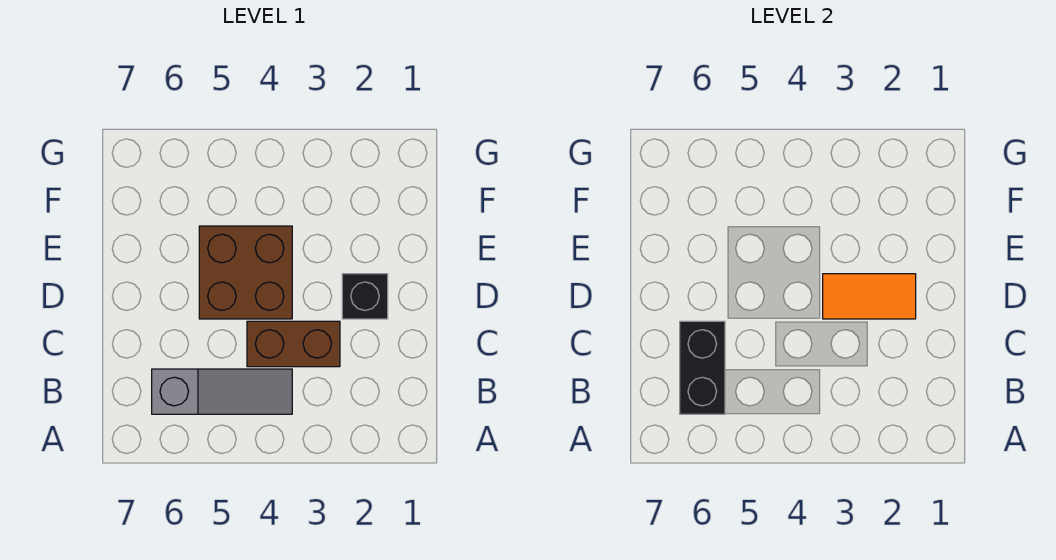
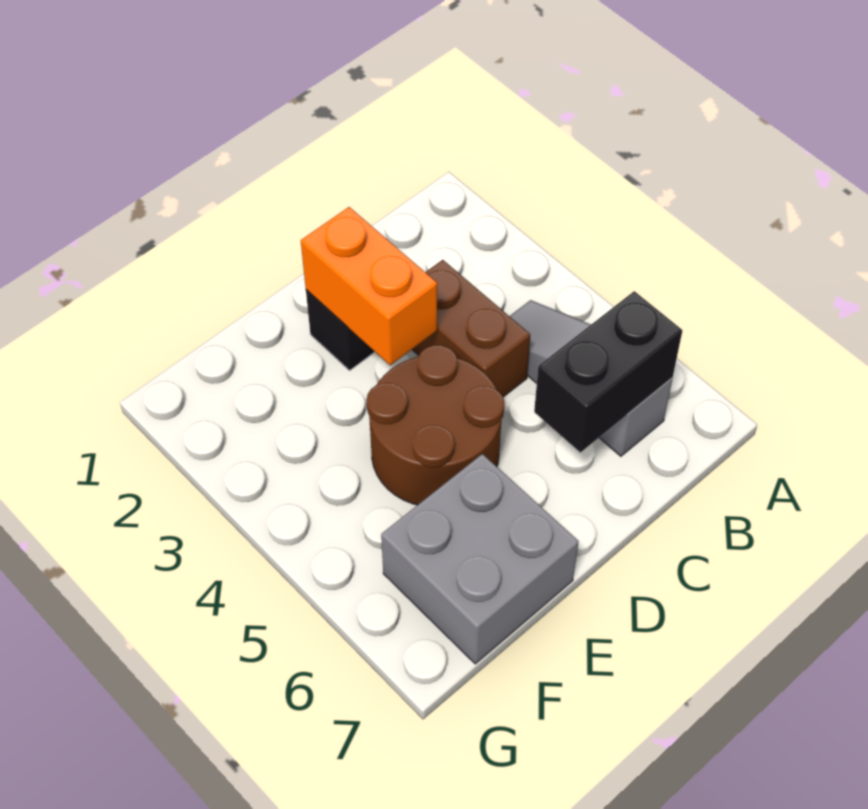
orange tile D2:D3 level 2 -> orange brick D2:D3 level 2
brown brick D4:E5 level 1 -> brown round brick D4:E5 level 1
none -> grey brick E6:F7 level 1

